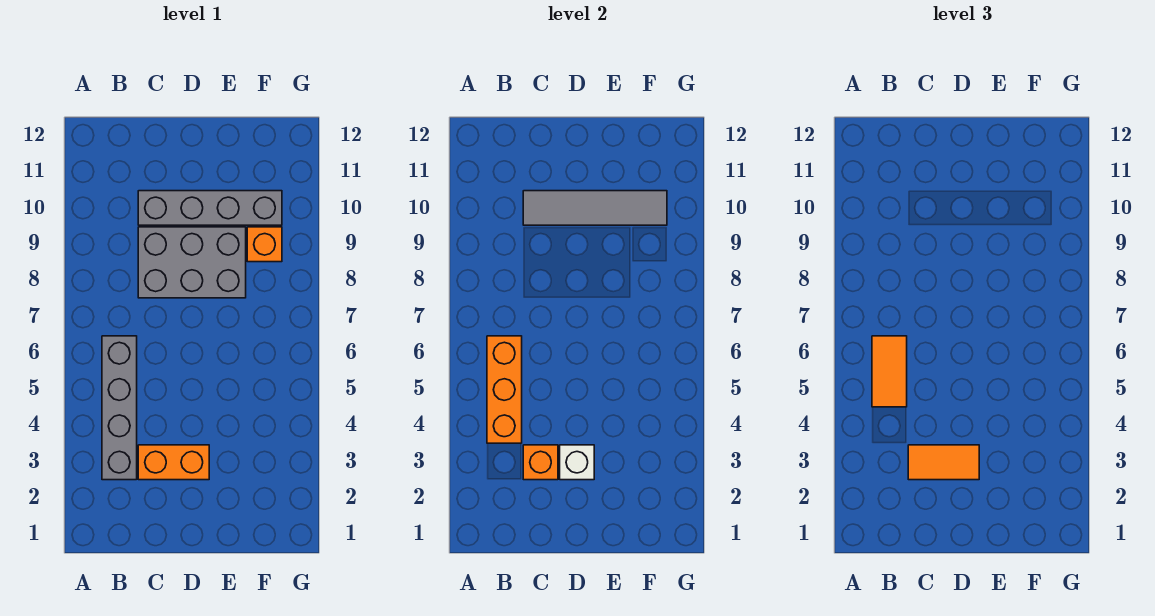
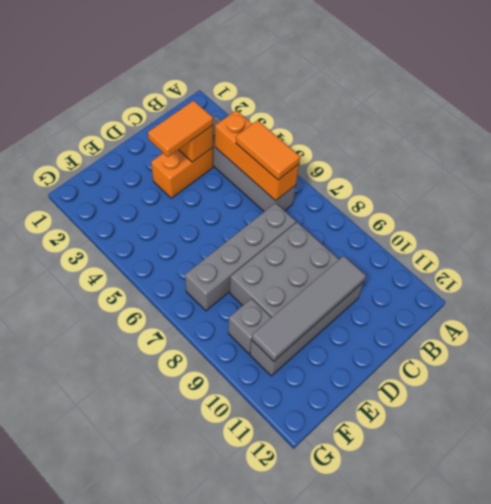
none -> grey brick C7:F7 level 1
white brick D3 level 2 -> none
orange brick F9 level 1 -> grey brick F9 level 1

